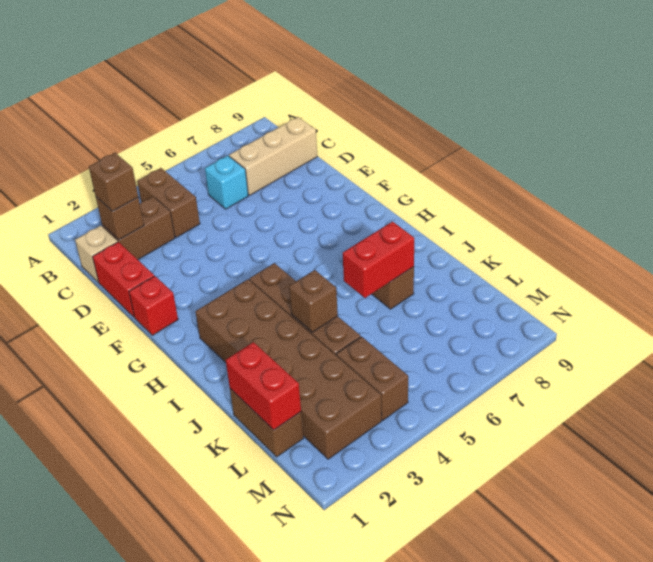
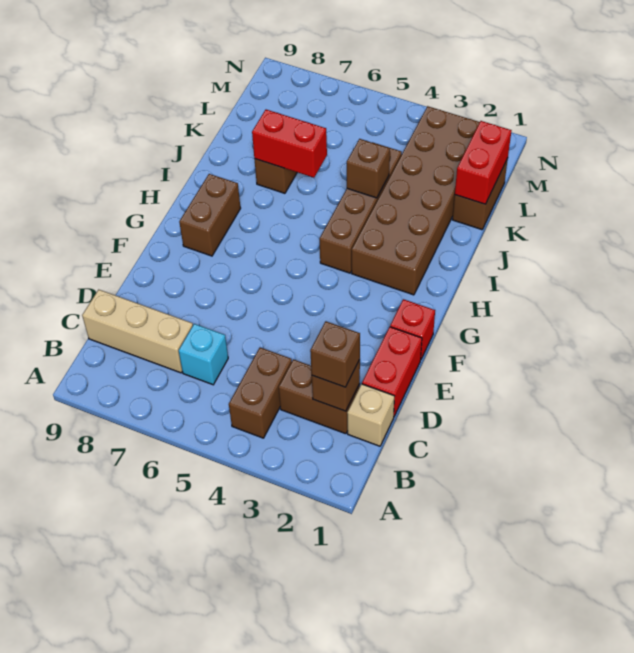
brown brick L4:M4 level 1 -> brown brick G8:H8 level 1

